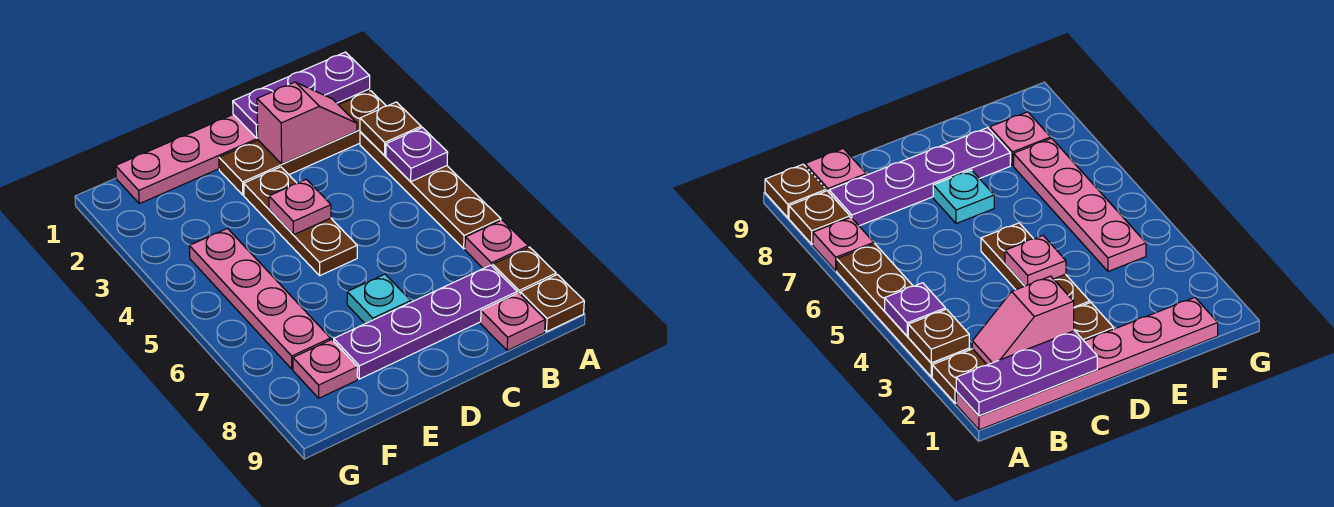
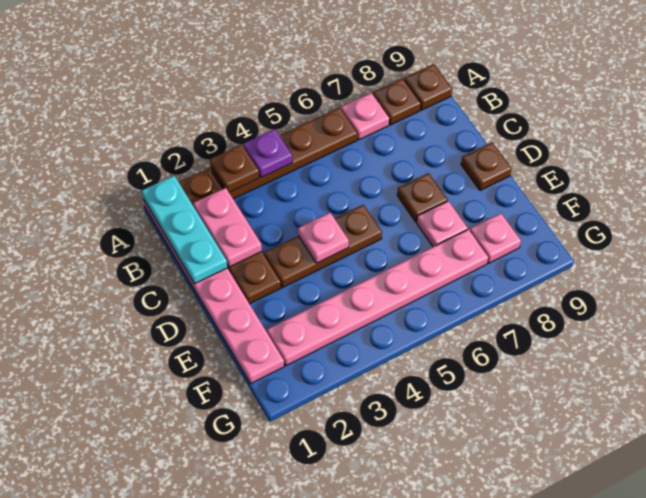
purple plate A1:C1 level 2 -> cyan plate A1:C1 level 2
pink slope B2:C2 level 2 top C -> pink plate B2:C2 level 2
purple plate B8:E8 level 1 -> none
pink plate B9 level 1 -> pink plate E7 level 1
cyan plate D7 level 1 -> brown plate D7 level 1
none -> brown plate D9 level 1
pink plate F4:F7 level 1 -> pink plate F2:F7 level 1

